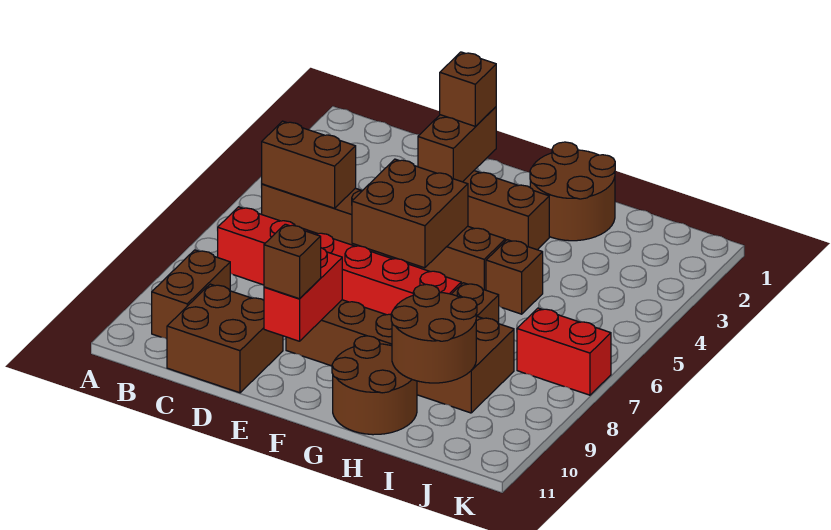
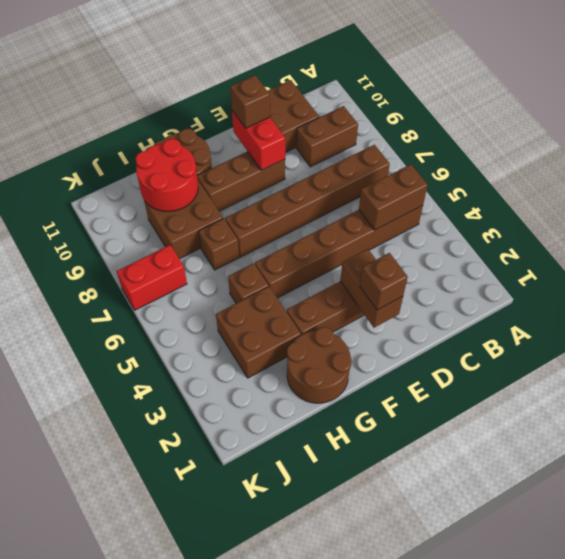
red brick B7:G7 level 1 -> brown brick B7:G7 level 1
brown brick B9:B10 level 1 -> brown brick B9:C9 level 1
brown brick E5:F6 level 2 -> brown brick H3:I4 level 1
brown round brick H9:I10 level 2 -> red round brick H9:I10 level 2

